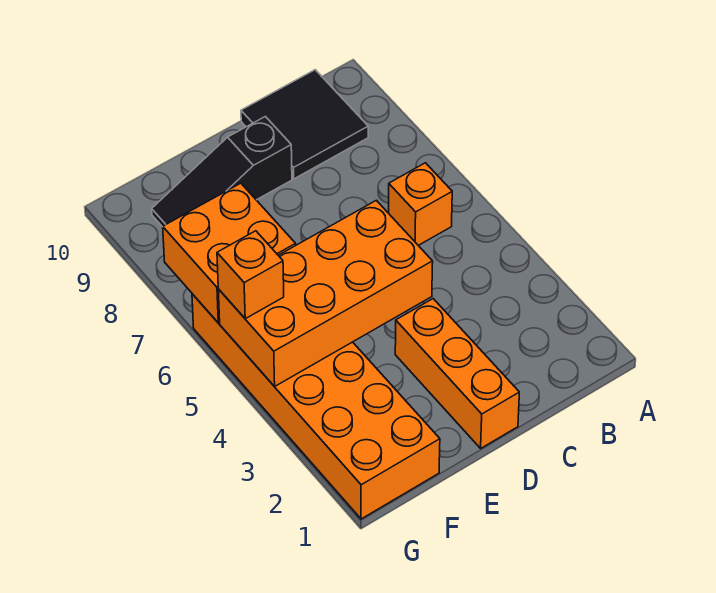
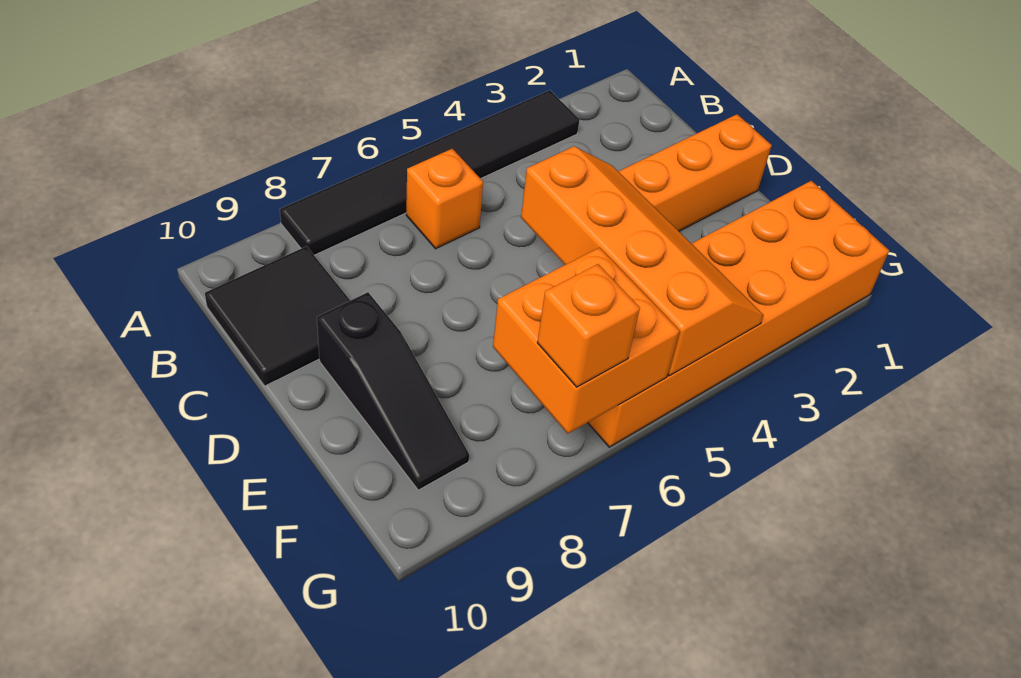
none -> black tile A3:A8 level 1
orange brick D4:G5 level 2 -> orange slope D4:G5 level 2 top 5
orange brick G5 level 3 -> orange brick G7 level 3

